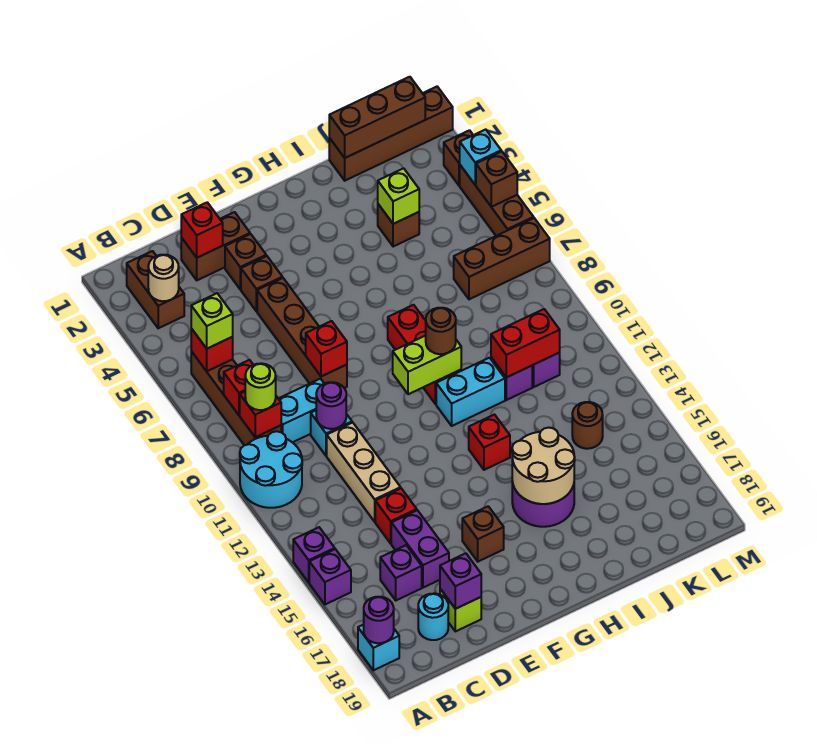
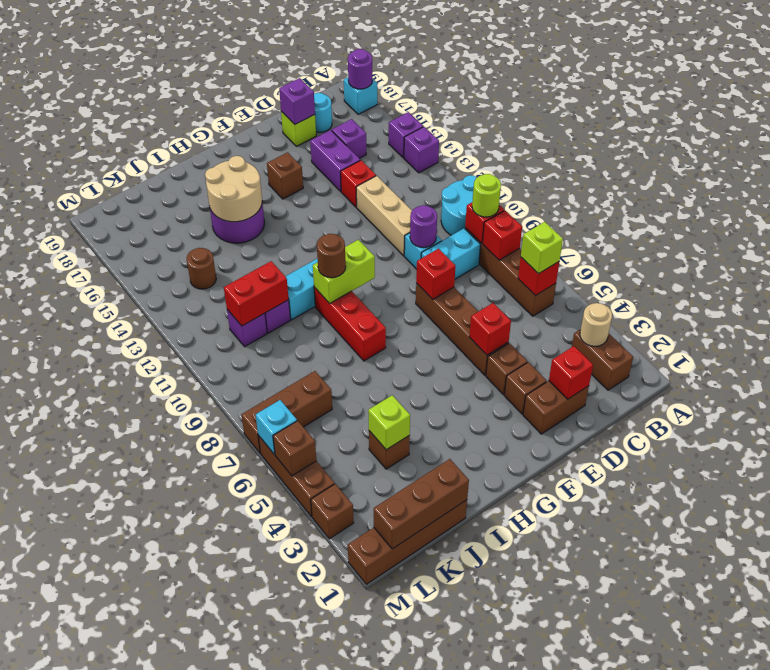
red brick H13 level 1 -> red brick E5 level 2
cyan brick M4 level 2 -> cyan brick M6 level 2

